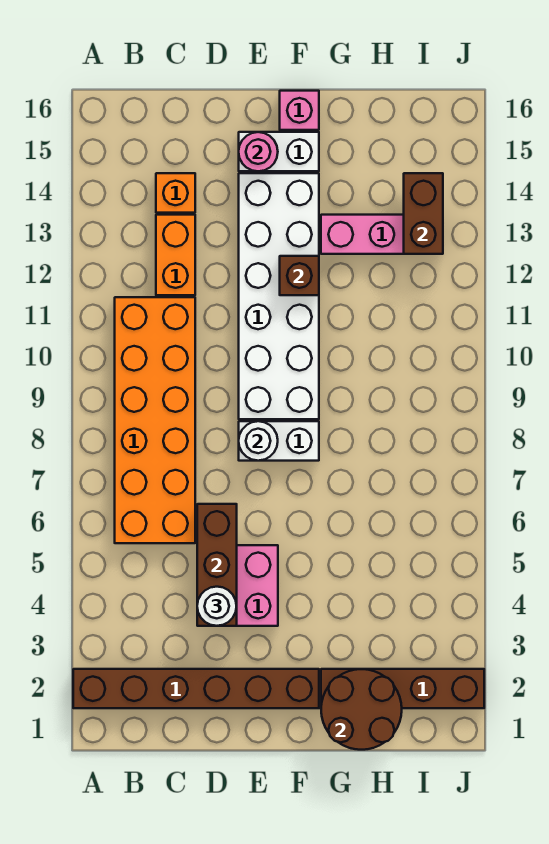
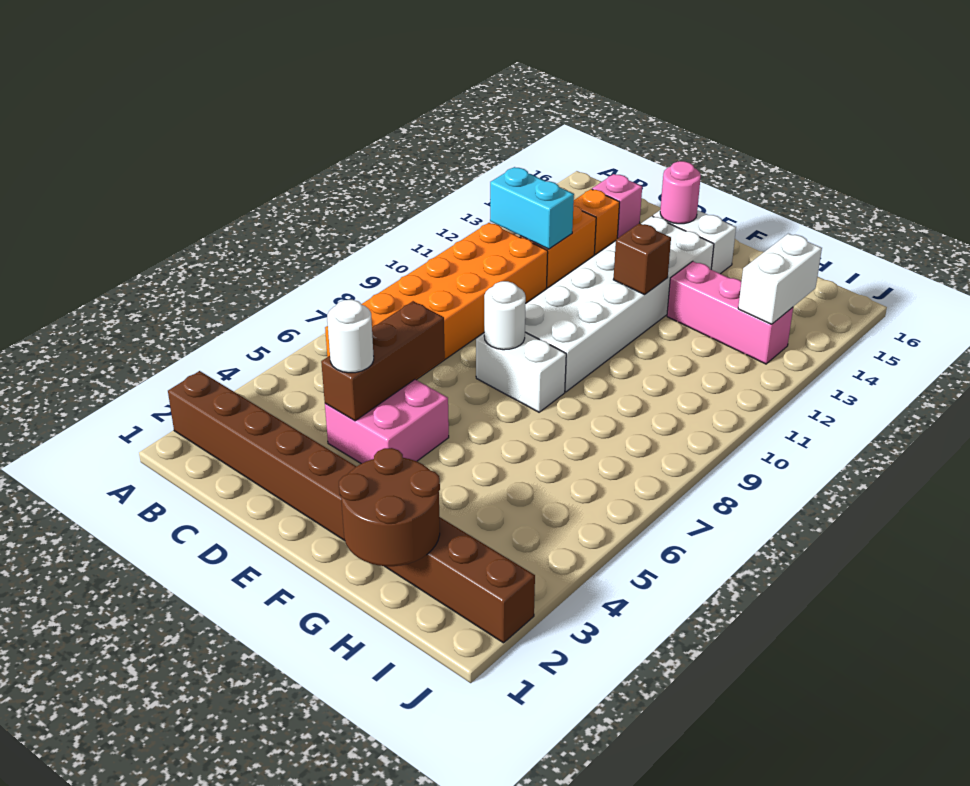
none -> cyan brick B12:C12 level 2
pink brick F16 level 1 -> pink brick C15 level 1
brown brick I13:I14 level 2 -> white brick I13:I14 level 2

